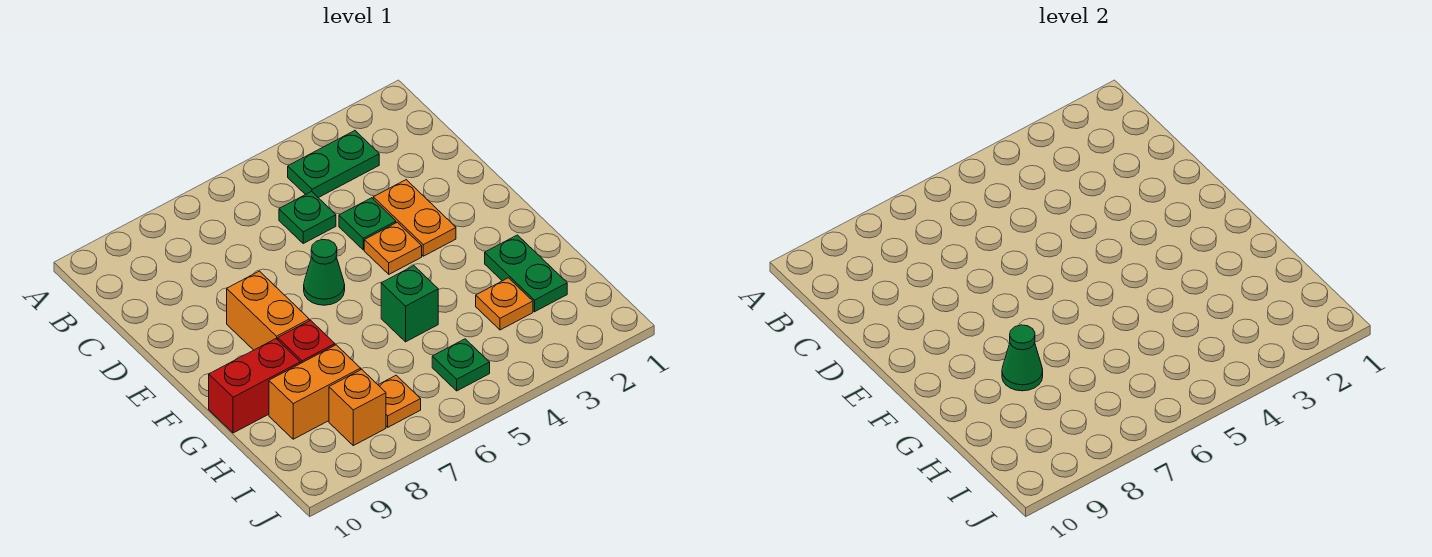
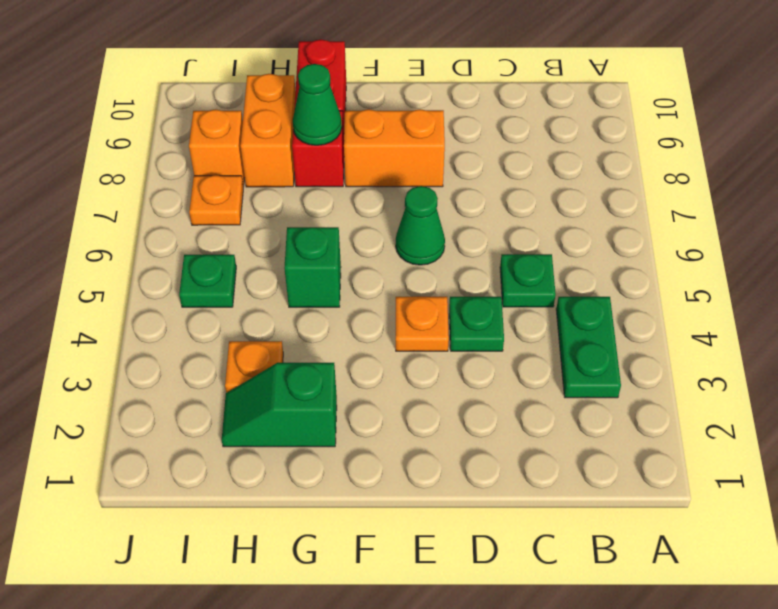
orange plate D3:E3 level 1 -> none
green plate G2:H2 level 1 -> green slope G2:H2 level 1 top G

